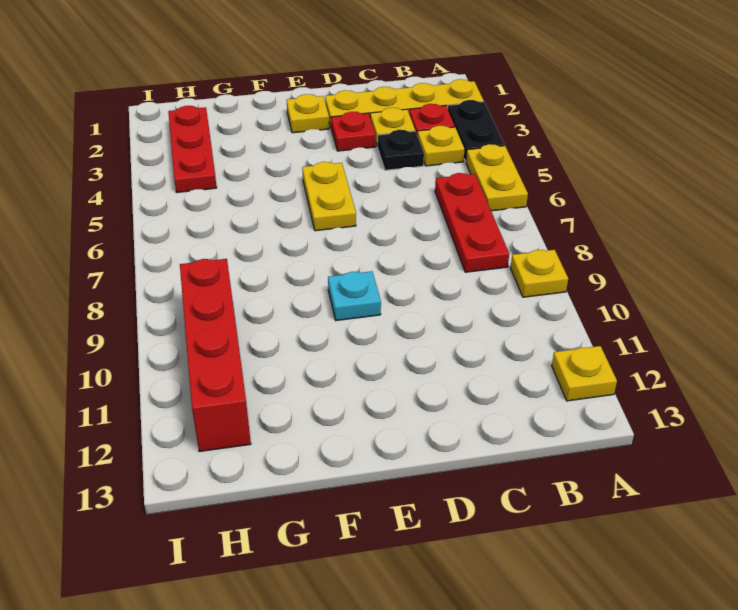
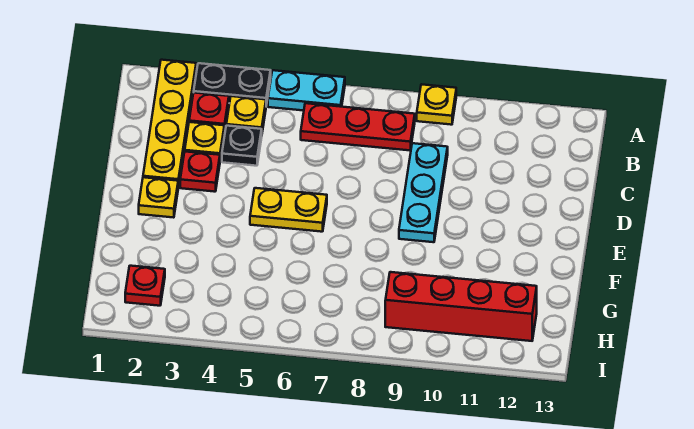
yellow plate A5:A6 level 1 -> cyan plate A5:A6 level 1
yellow plate A12 level 1 -> none
cyan plate E9 level 1 -> cyan plate C9:E9 level 1
red plate H2:H4 level 1 -> red plate H2 level 1

